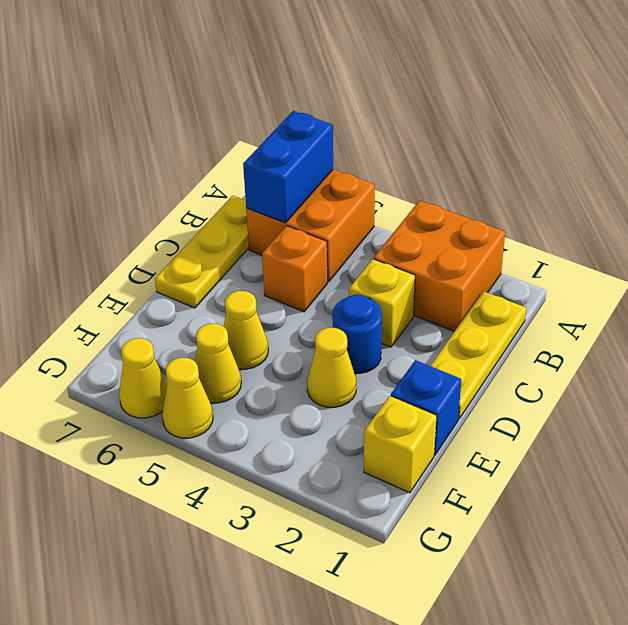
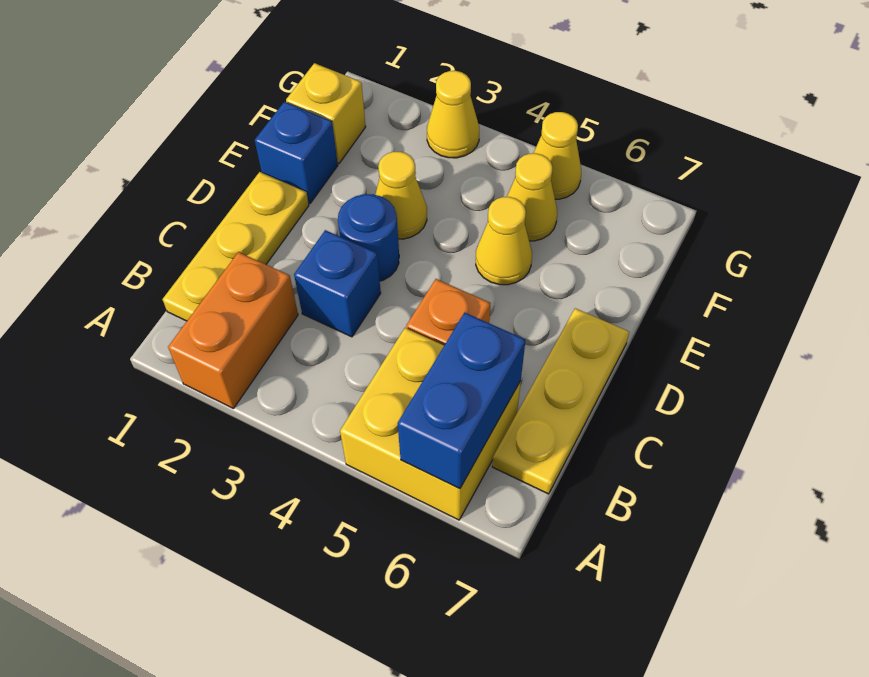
orange brick A2:B3 level 1 -> orange brick A2:B2 level 1
orange brick A5:B6 level 1 -> yellow brick A5:B6 level 1
yellow brick C3 level 1 -> blue brick C3 level 1
yellow cone G6 level 1 -> yellow cone G3 level 1

